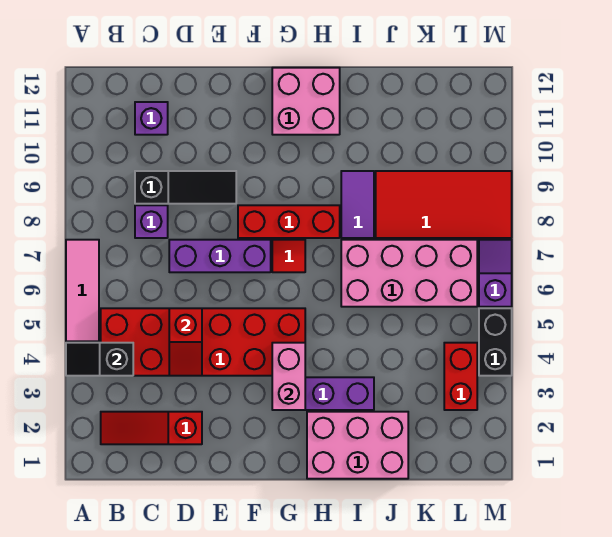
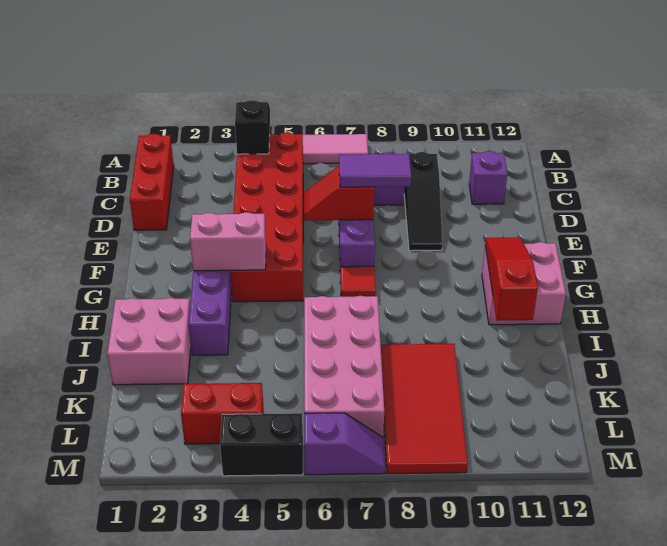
red slope B2:D2 level 1 top D -> red slope G11:I11 level 2 top I
red slope D4:D5 level 2 top 5 -> red slope E6:E7 level 2 top 7
red brick F8:H8 level 1 -> red brick B1:D1 level 1
pink brick H1:J2 level 1 -> pink brick I1:J2 level 1
purple tile I8:I9 level 1 -> purple tile E7:E8 level 3

